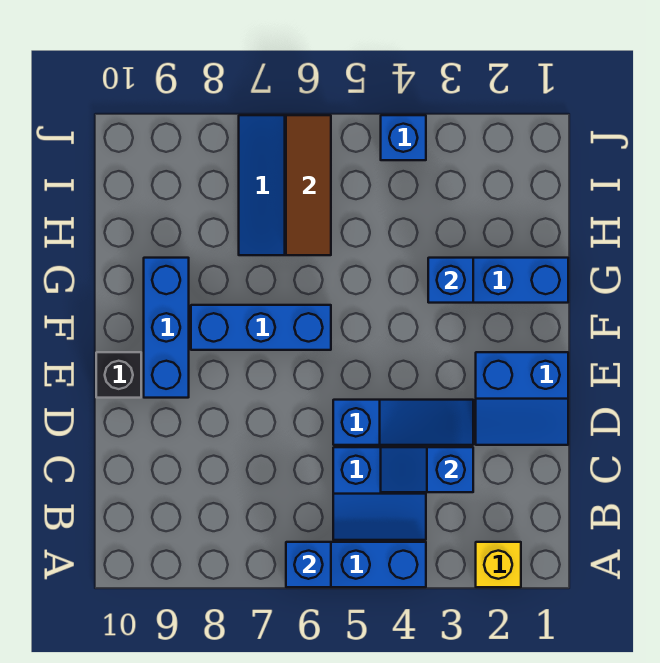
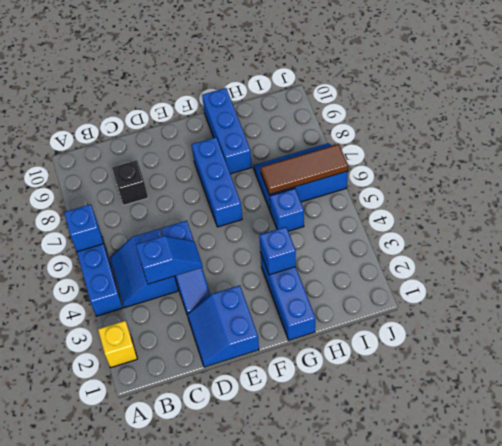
blue slope C3:C4 level 2 top 3 -> blue slope C4:D4 level 2 top C
blue brick E9:G9 level 1 -> blue brick G8:G10 level 1
black brick E10 level 1 -> black brick C8 level 1
blue brick J4 level 1 -> blue brick H5 level 1

